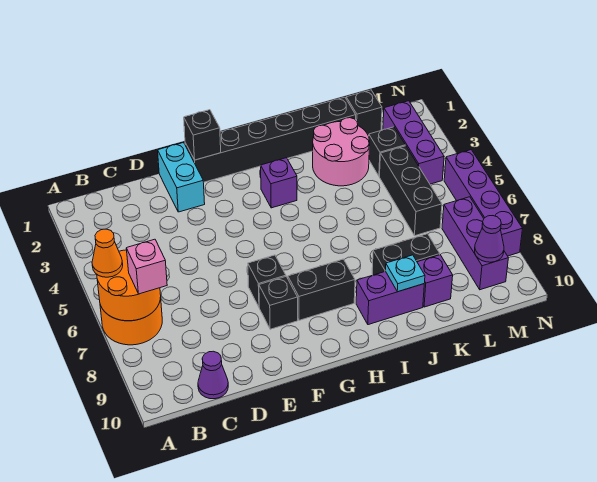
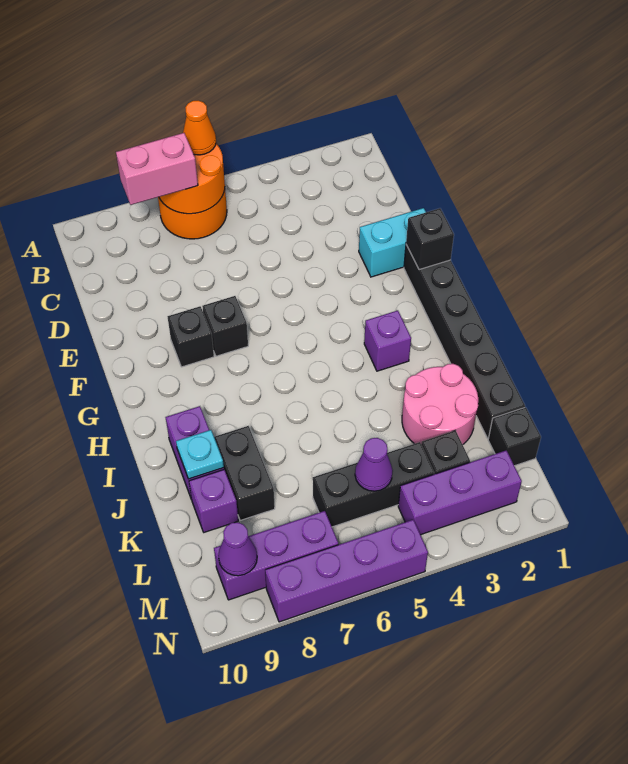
pink brick B7 level 3 -> pink brick B7:B8 level 3
purple cone C10 level 1 -> purple cone L5 level 2
black brick G8:H8 level 1 -> none

